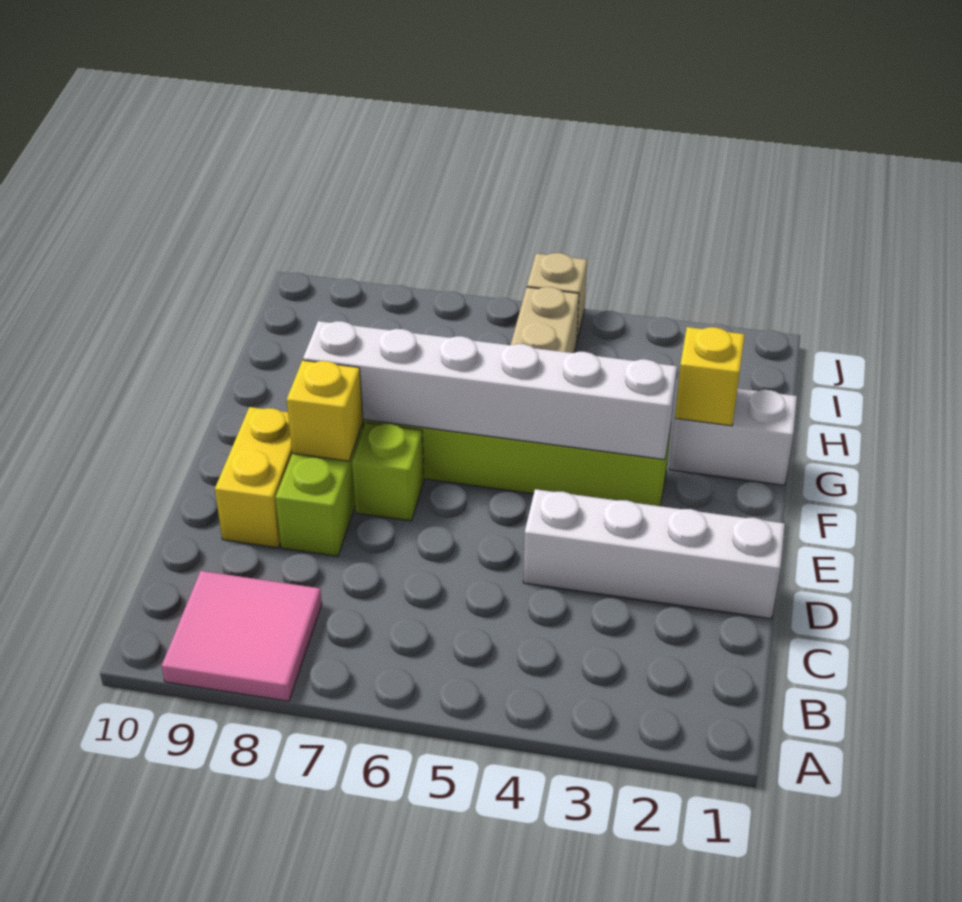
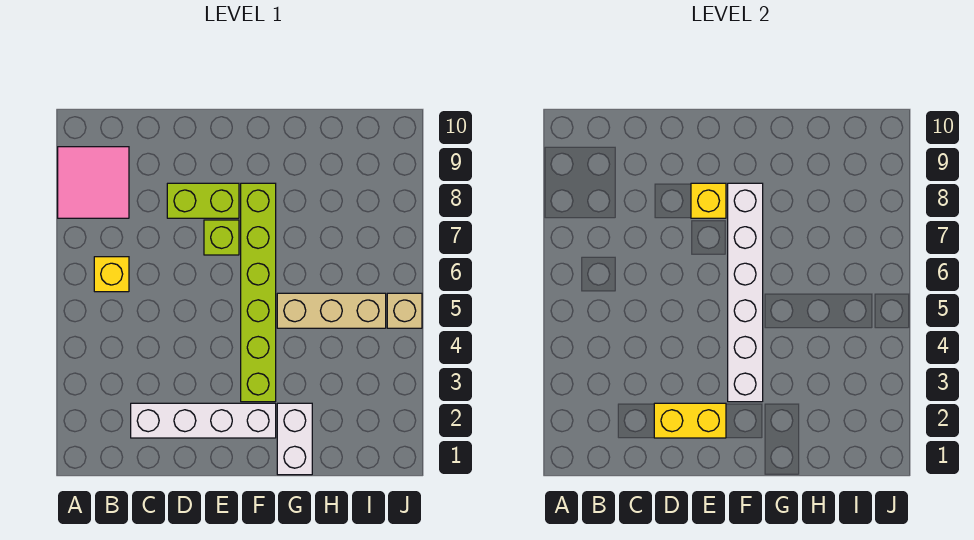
white brick D1:D4 level 1 -> white brick C2:F2 level 1
yellow brick D9:E9 level 1 -> yellow brick D2:E2 level 2
yellow brick G2 level 2 -> yellow brick B6 level 1

